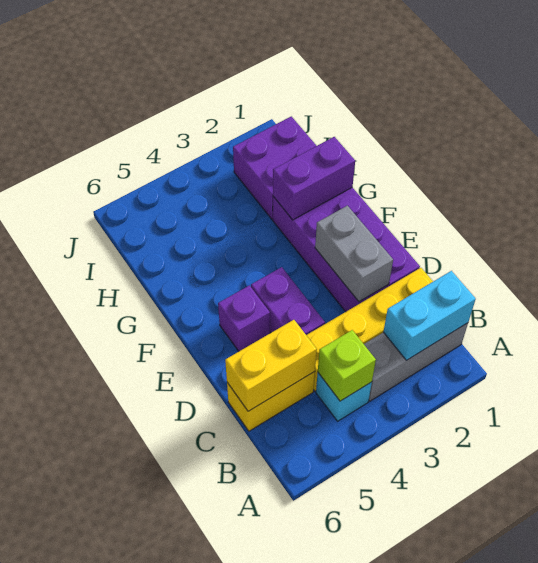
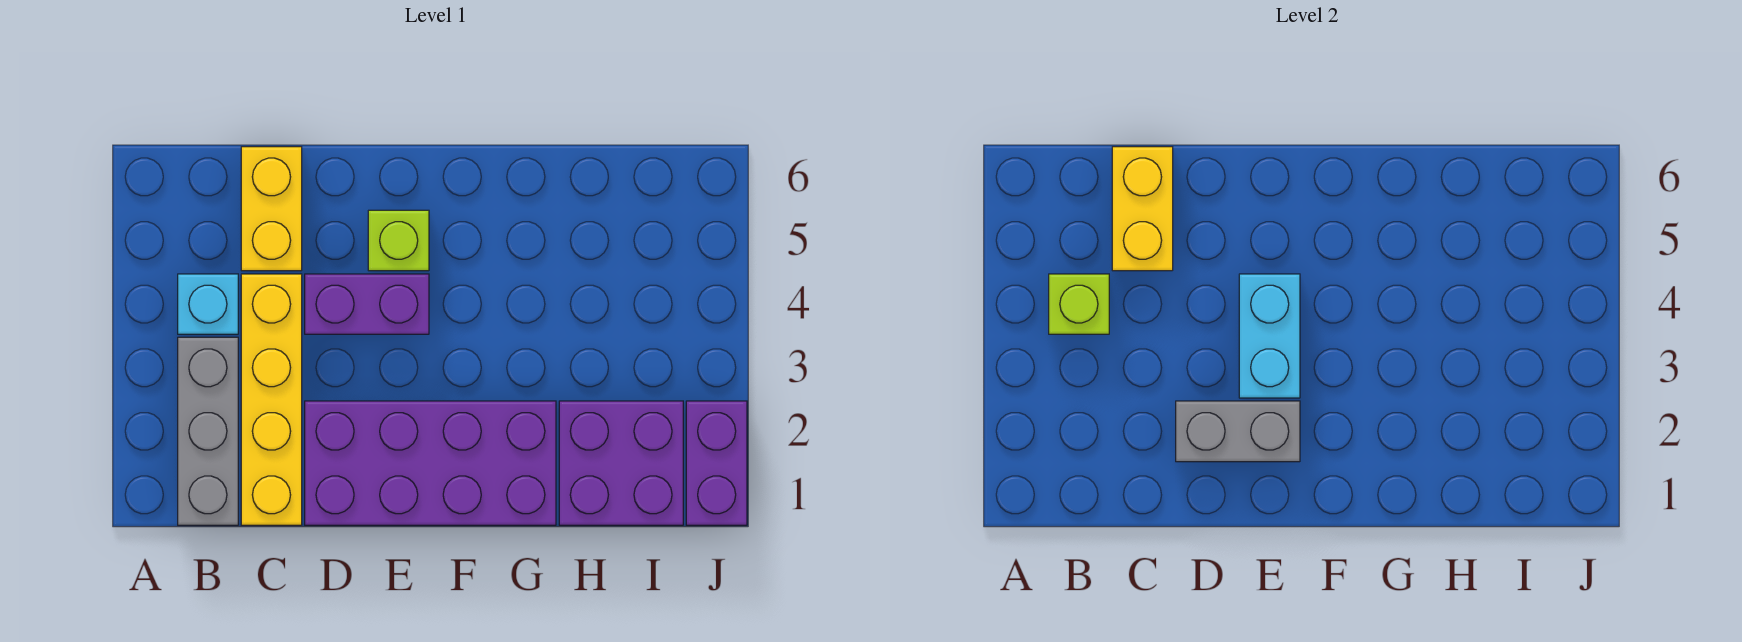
cyan brick B1:B2 level 2 -> cyan brick E3:E4 level 2
purple brick E5 level 1 -> lime brick E5 level 1
purple brick G1:G2 level 2 -> purple brick J1:J2 level 1

